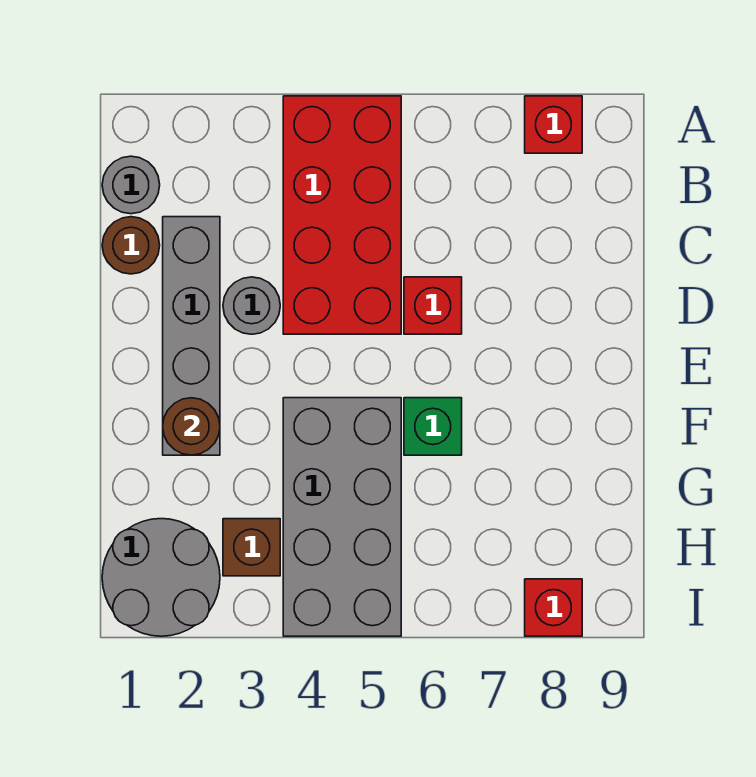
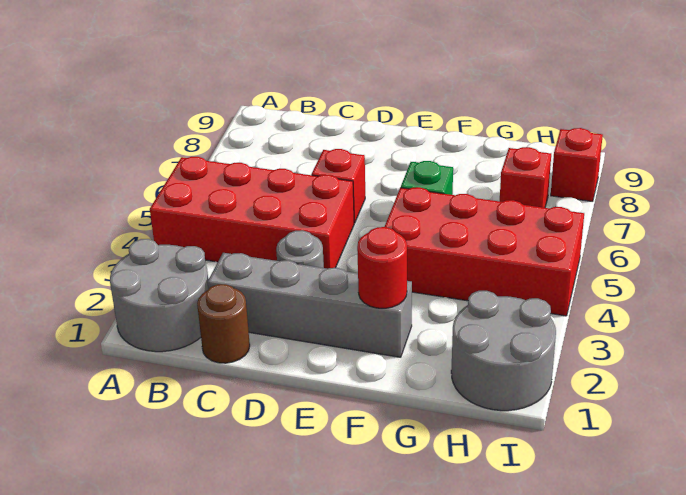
red brick A8 level 1 -> red brick H7 level 1
grey round brick B1 level 1 -> grey round brick A1:B2 level 1
brown round brick F2 level 2 -> red round brick F2 level 2
grey brick F4:I5 level 1 -> red brick F4:I5 level 1
brown brick H3 level 1 -> none

